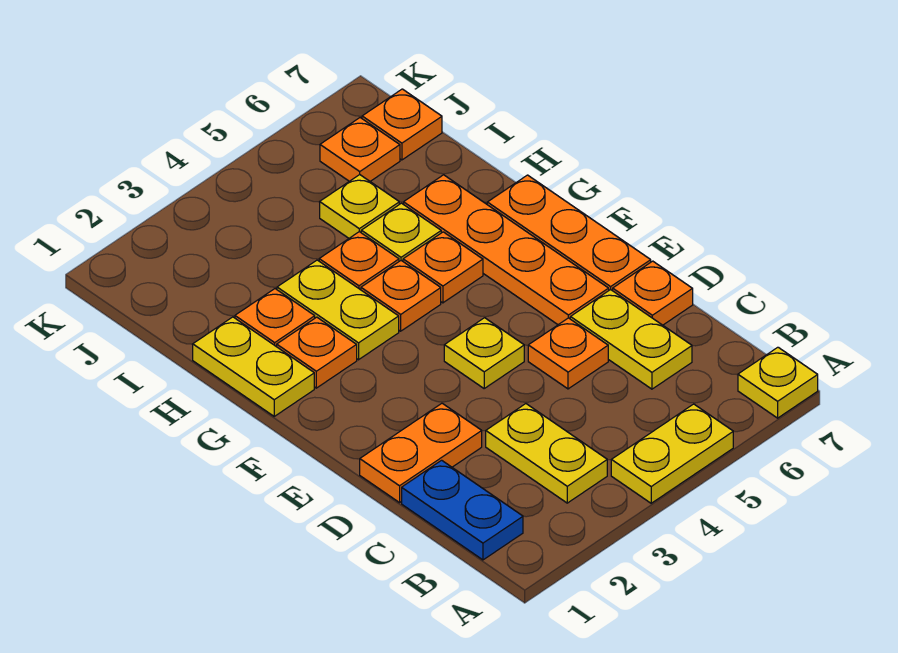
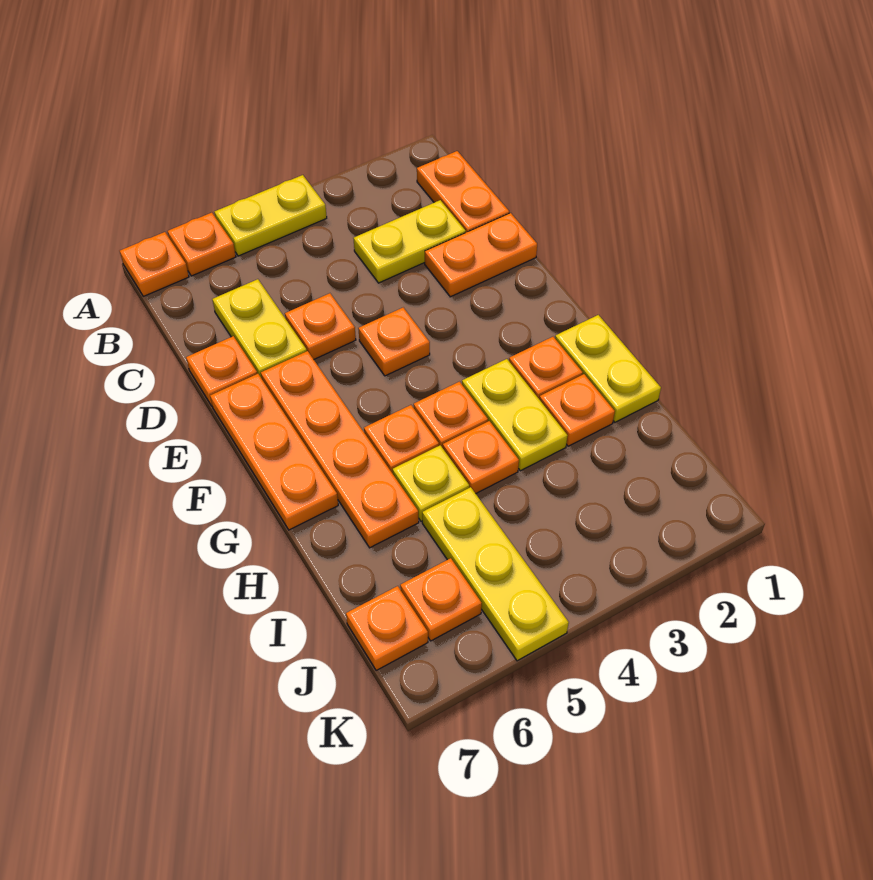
none -> orange plate A6 level 1
yellow plate A7 level 1 -> orange plate A7 level 1
blue plate B1:C1 level 1 -> orange plate B1:C1 level 1
yellow plate B3:C3 level 1 -> yellow plate C2:C3 level 1
yellow plate E4 level 1 -> orange plate E4 level 1
yellow plate I5 level 1 -> yellow plate I5:K5 level 1

